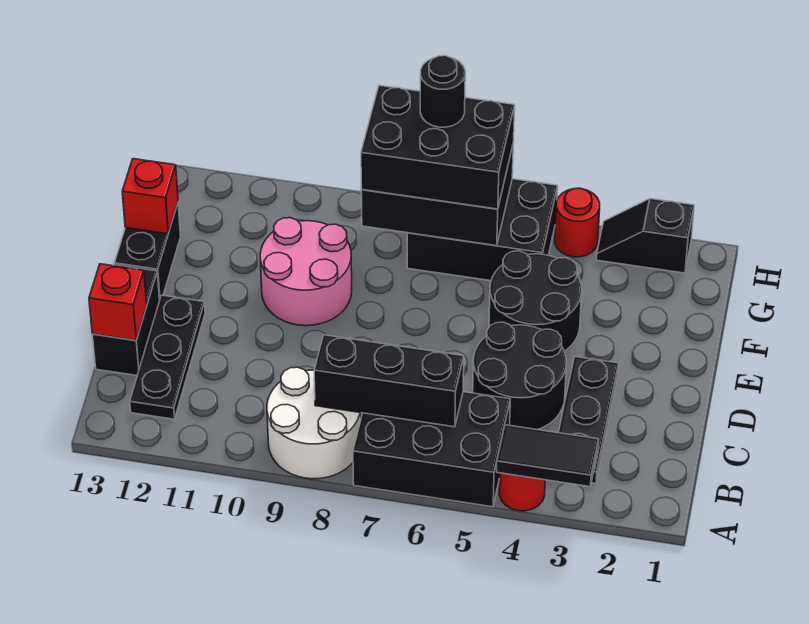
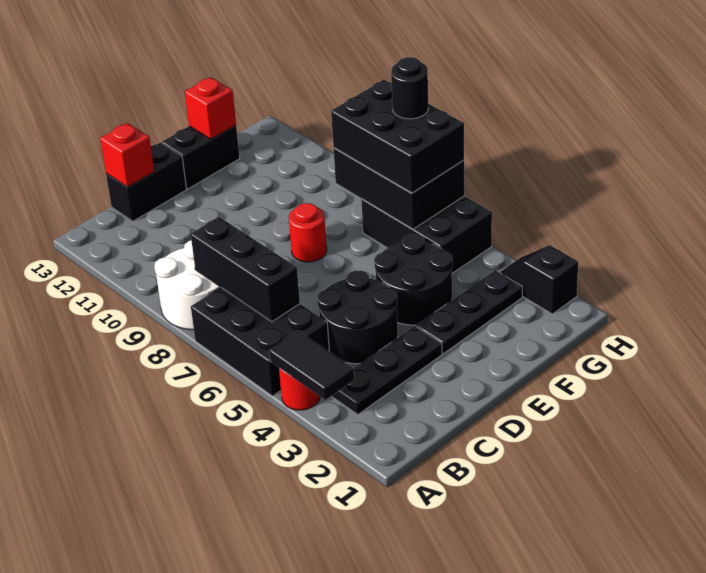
black plate B12:D12 level 1 -> black plate E3:G3 level 1
pink round brick E9:F10 level 1 -> none
red round brick H4 level 1 -> red round brick E8 level 1

